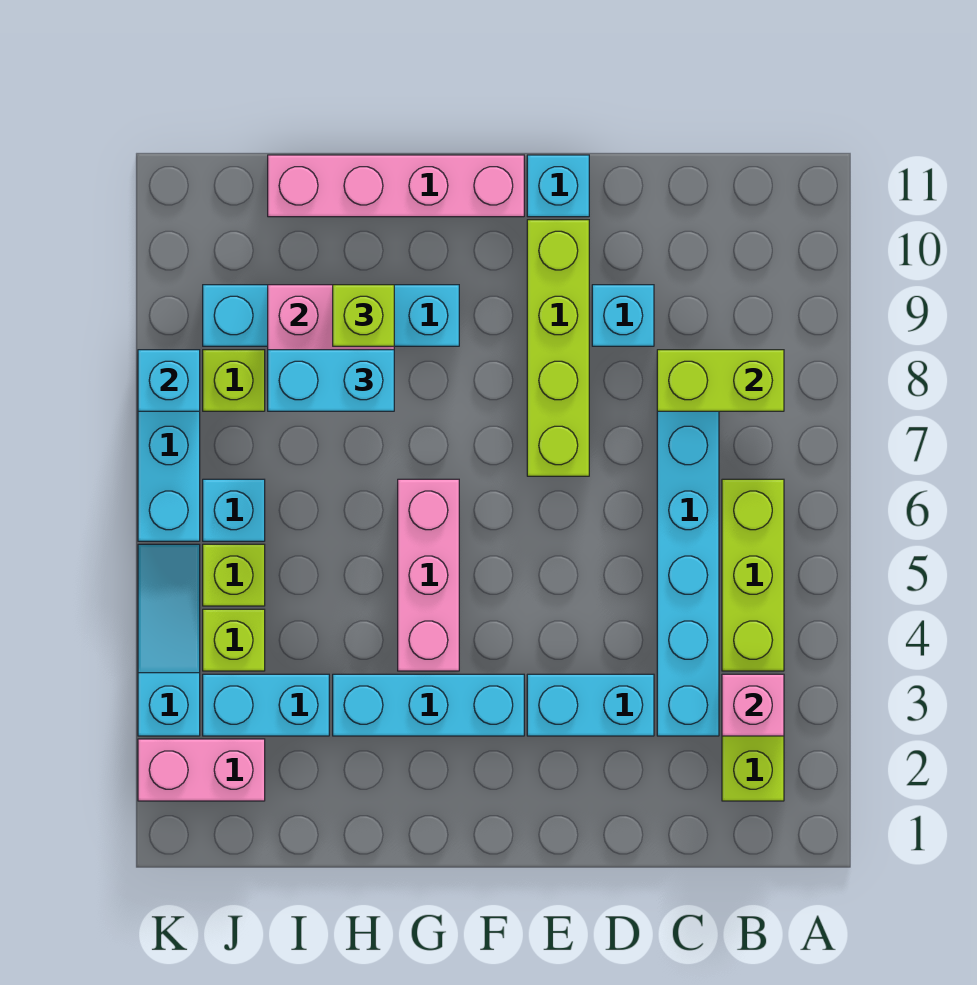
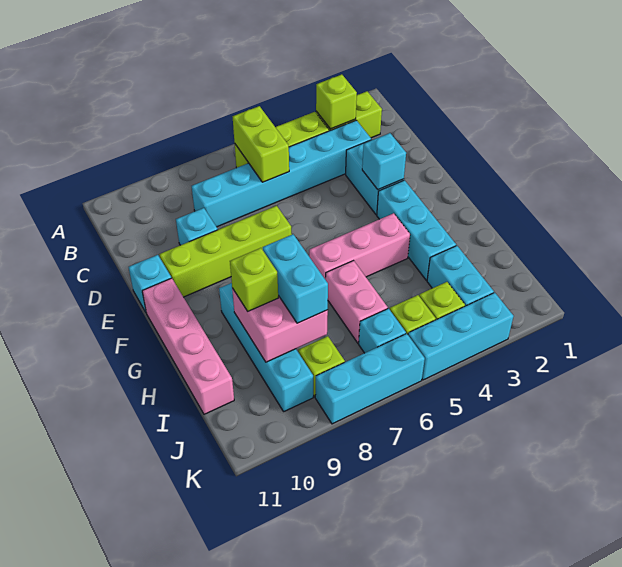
pink brick B3 level 2 -> lime brick B3 level 2
lime brick B8:C8 level 2 -> lime brick B6:C6 level 2
pink brick J2:K2 level 1 -> pink brick H6:I6 level 1
cyan slope K3:K5 level 1 top 3 -> cyan brick K3:K5 level 1
cyan brick K8 level 2 -> cyan brick E3 level 2

